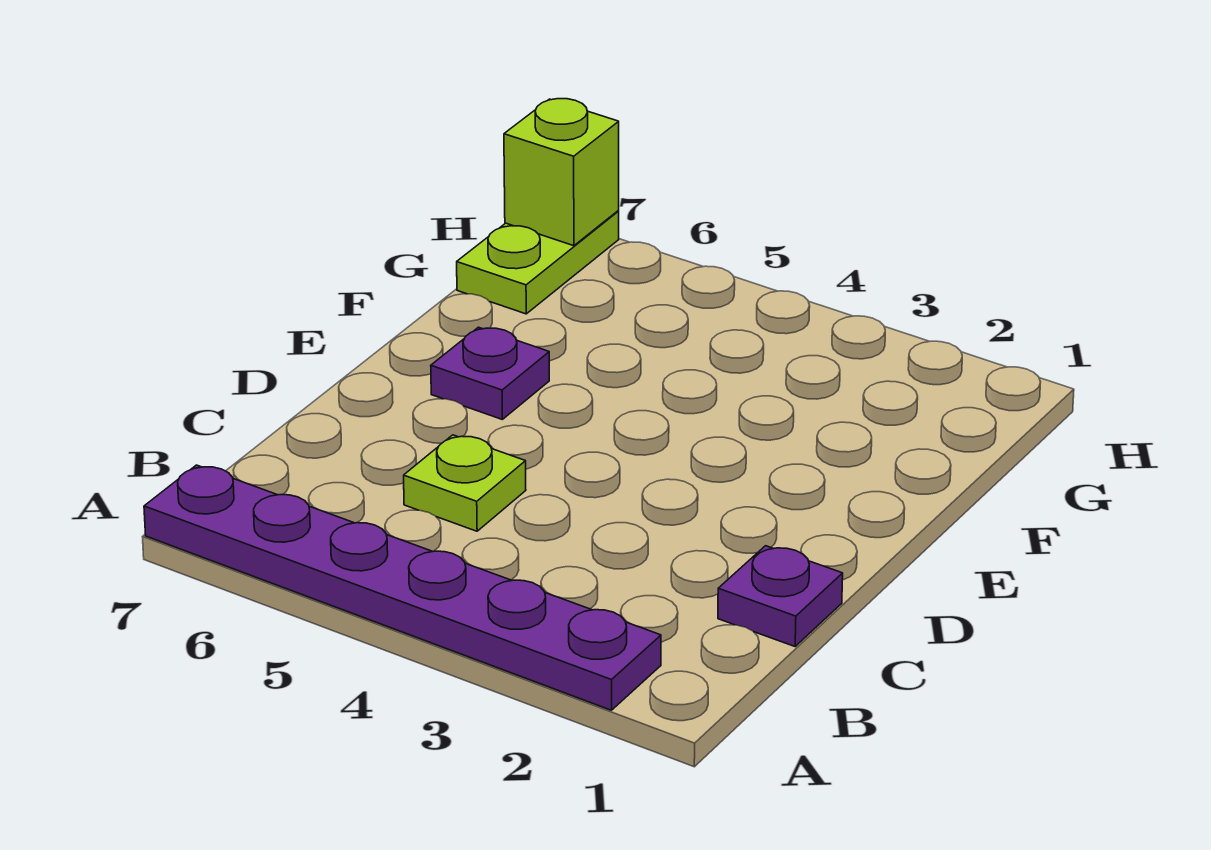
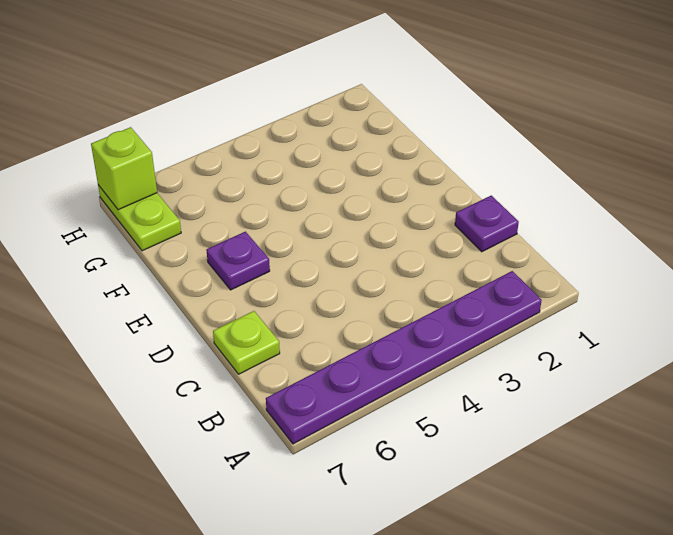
lime plate C5 level 1 -> lime plate C7 level 1

